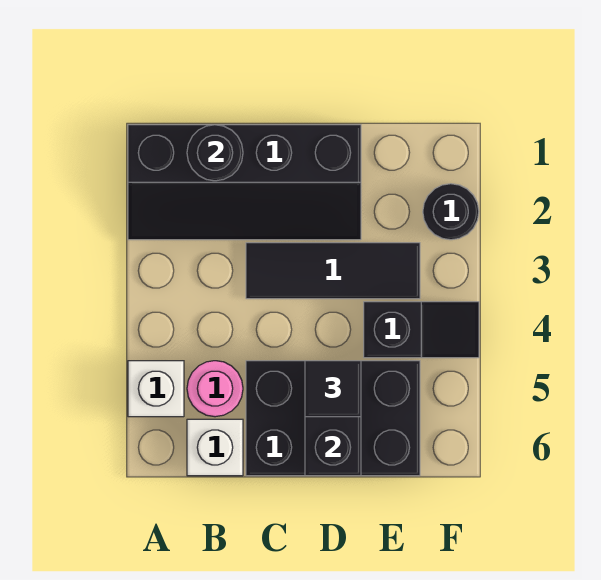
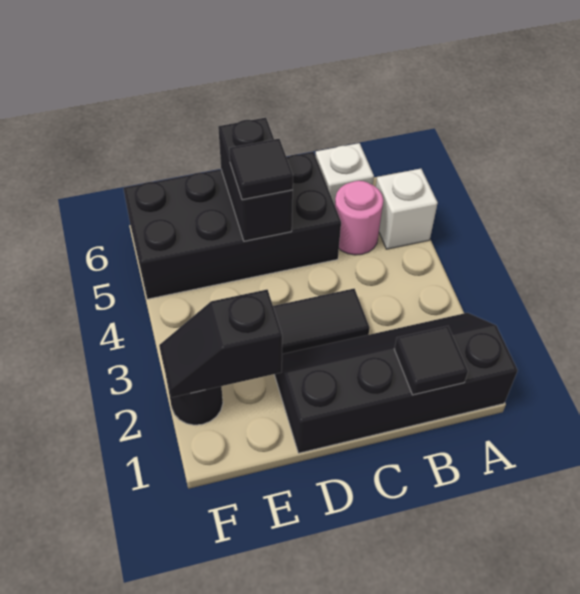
black round brick B1 level 2 -> black tile B1 level 2
black brick C5:E6 level 1 -> black brick C5:F6 level 1
black slope E4:F4 level 1 top E -> black slope E2:F2 level 2 top E

